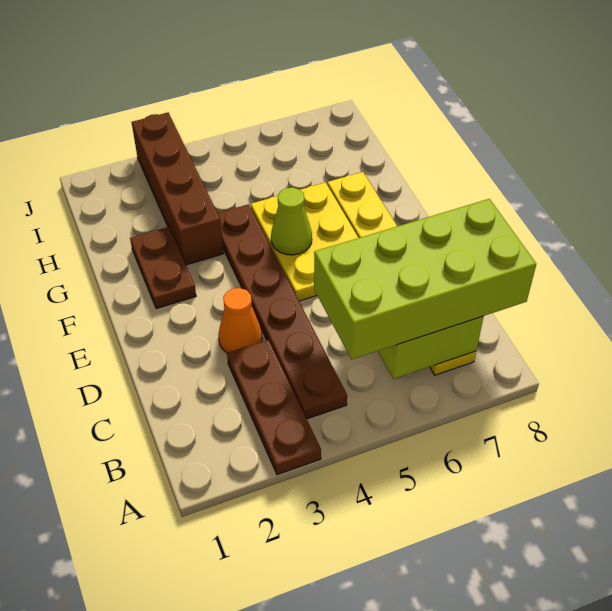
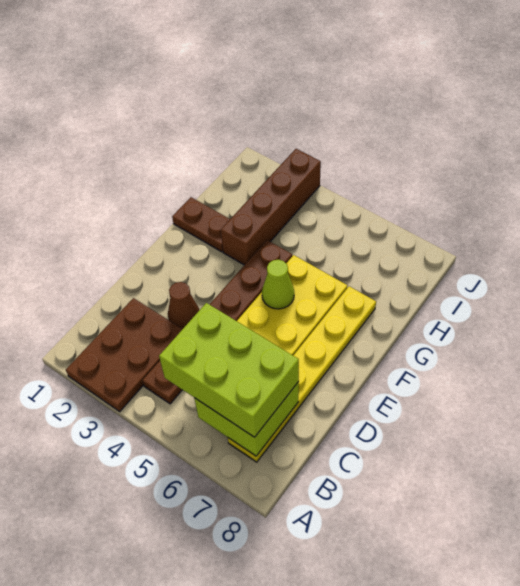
brown plate A3:C3 level 1 -> brown plate A2:C3 level 1
lime brick B5:C8 level 3 -> lime brick B5:C7 level 3
orange cone D3 level 1 -> brown cone D3 level 1
brown plate F2:G2 level 1 -> brown plate G1:G2 level 1

